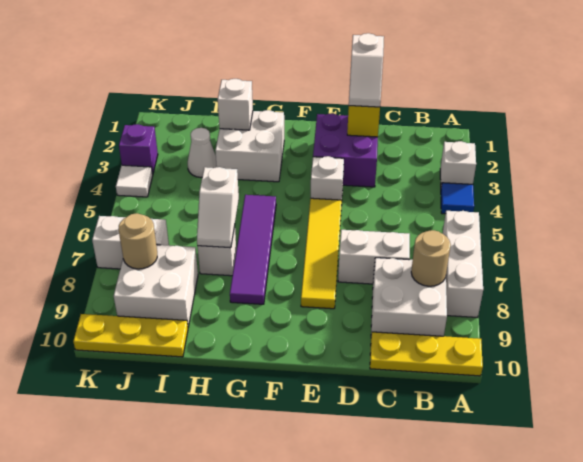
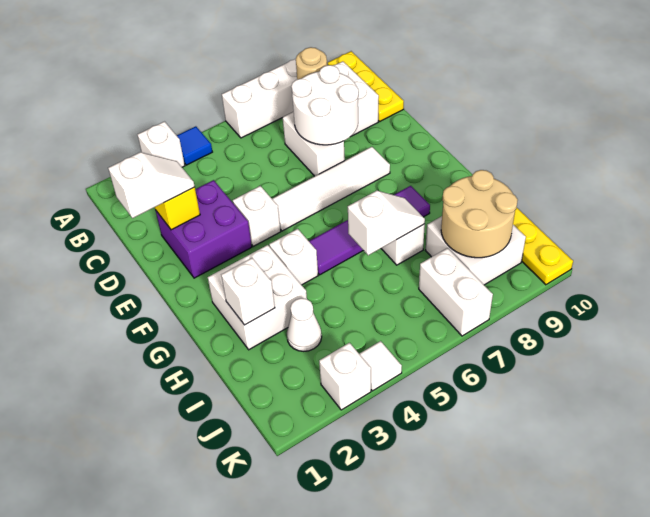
none -> white round brick C7:D8 level 2
yellow tile E5:E8 level 1 -> white tile E5:E8 level 1
none -> white brick G4 level 1
tan round brick J8 level 2 -> tan round brick I8:J9 level 2
purple brick K3 level 1 -> white brick K3 level 1

